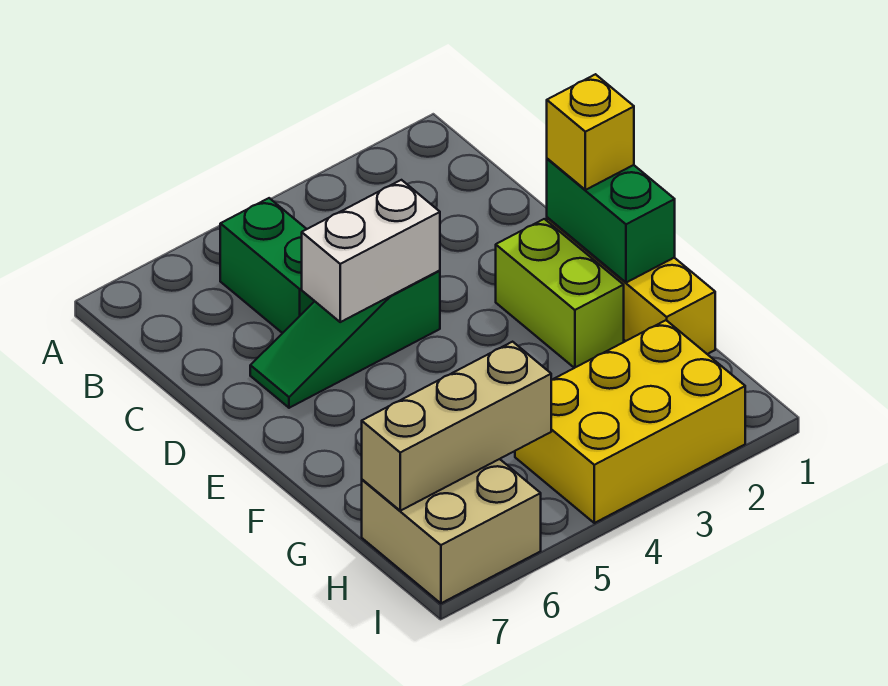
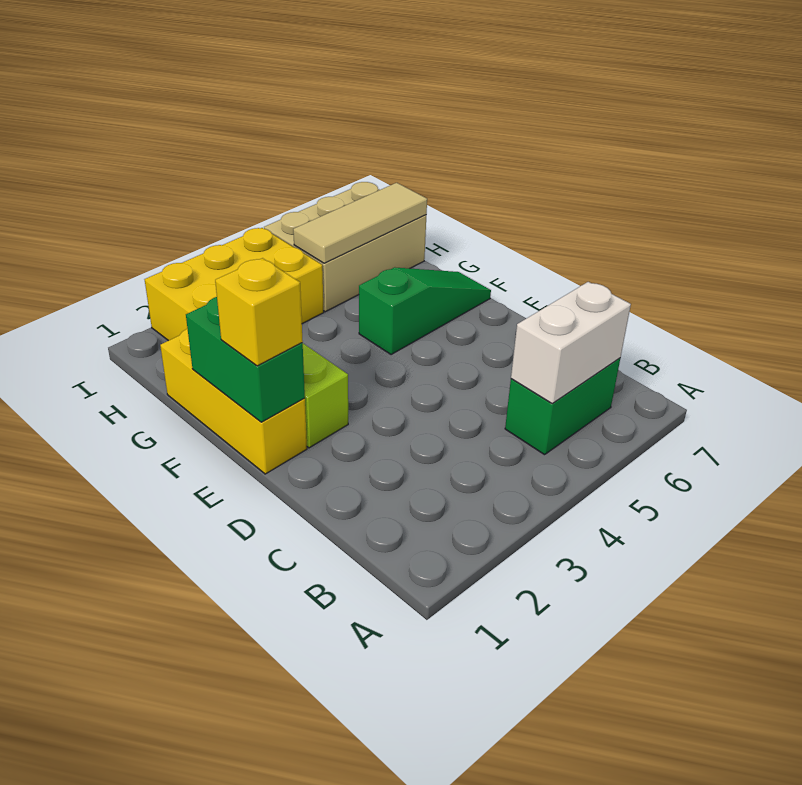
green brick B5:C5 level 1 -> green brick B5:B6 level 1
green slope D4:D6 level 1 top 4 -> green slope F5:F7 level 1 top 5
white brick D4:D5 level 2 -> white brick B5:B6 level 2
tan brick H5:H7 level 2 -> tan tile H5:H7 level 2
tan brick H6:I7 level 1 -> tan brick H5:I7 level 1

